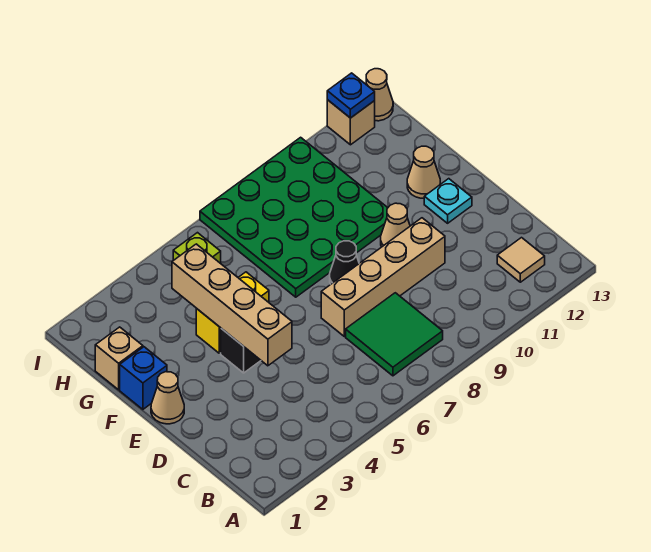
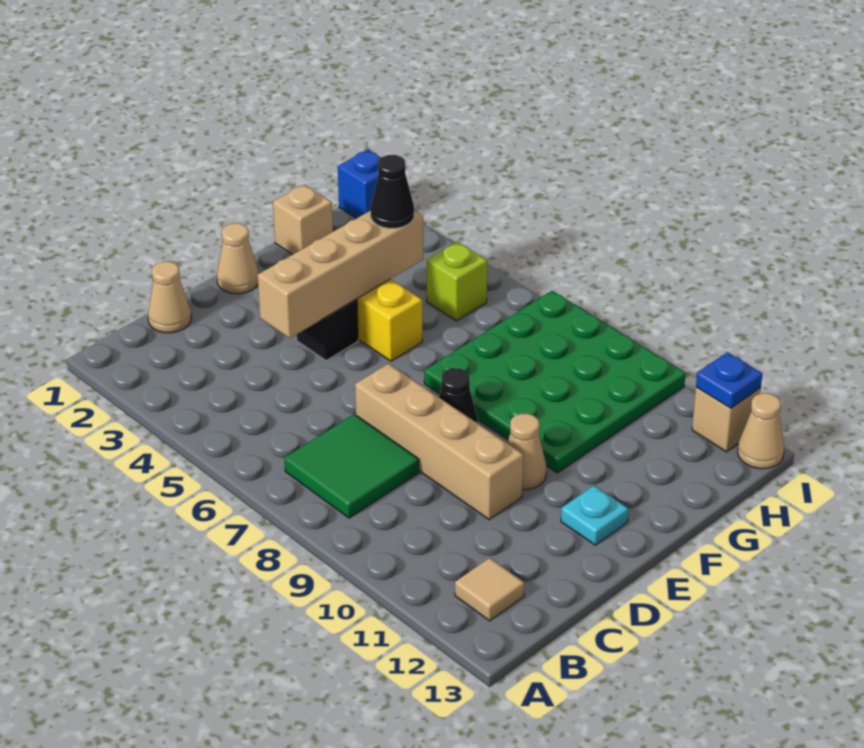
blue brick F1 level 1 -> blue brick I1 level 1
tan cone F12 level 1 -> tan cone C1 level 1
none -> black cone G4 level 3

